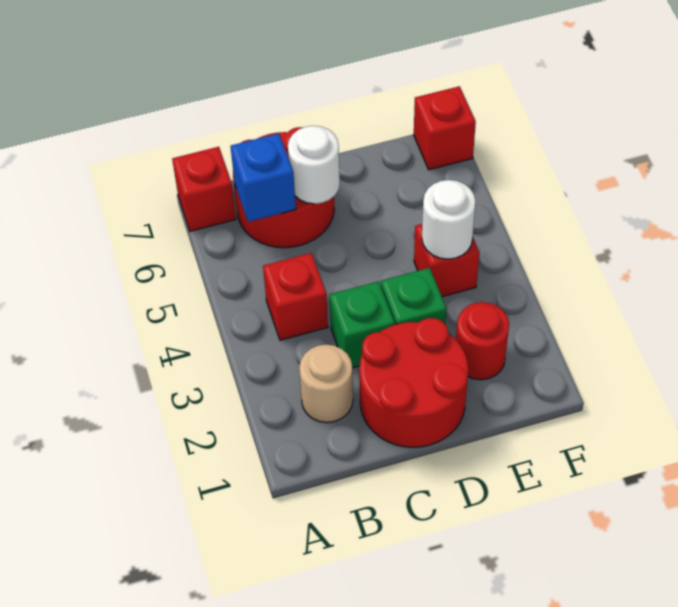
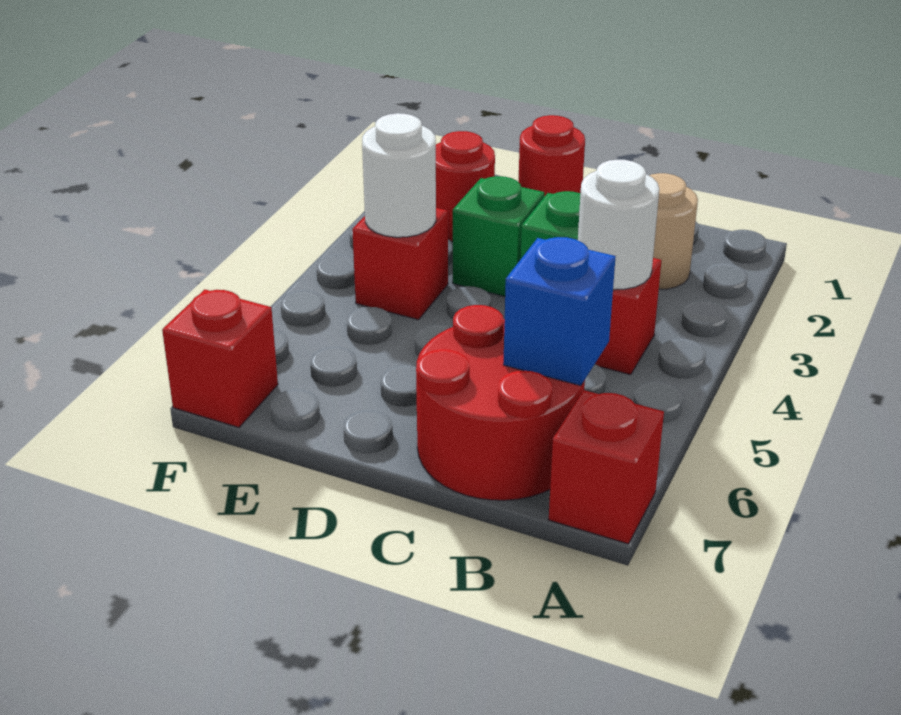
red round brick C1:D2 level 1 -> red round brick D1 level 1
white round brick C6 level 2 -> white round brick B4 level 2

